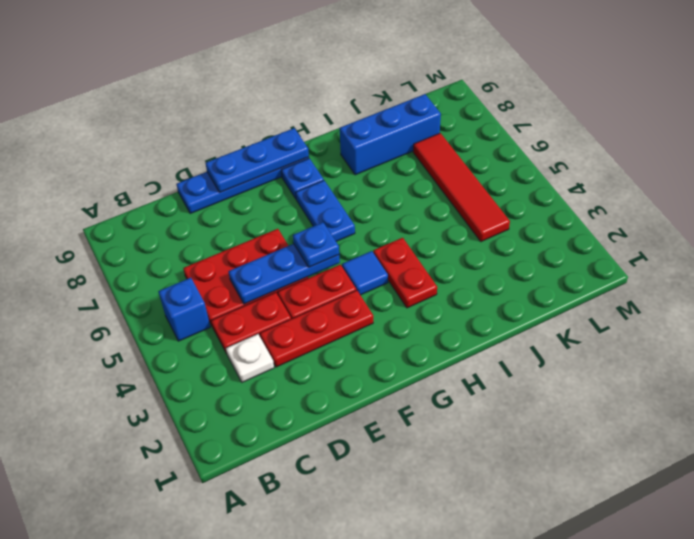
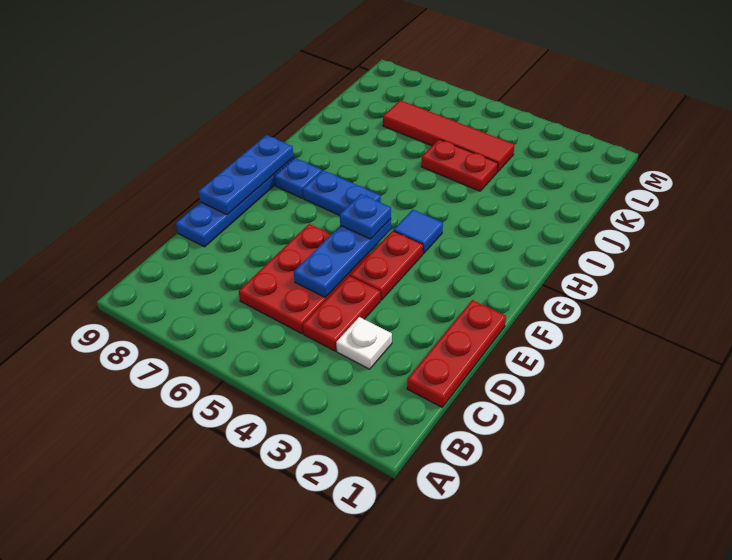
blue brick B5 level 1 -> none
red plate D3:F3 level 1 -> red plate C1:E1 level 1
red plate H3:H4 level 1 -> red plate J4:J5 level 1
blue brick I8:K8 level 1 -> none

